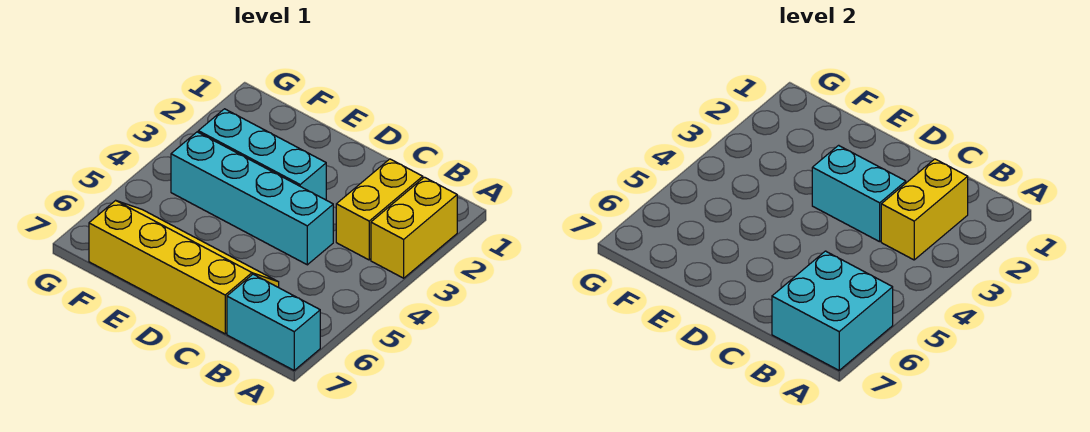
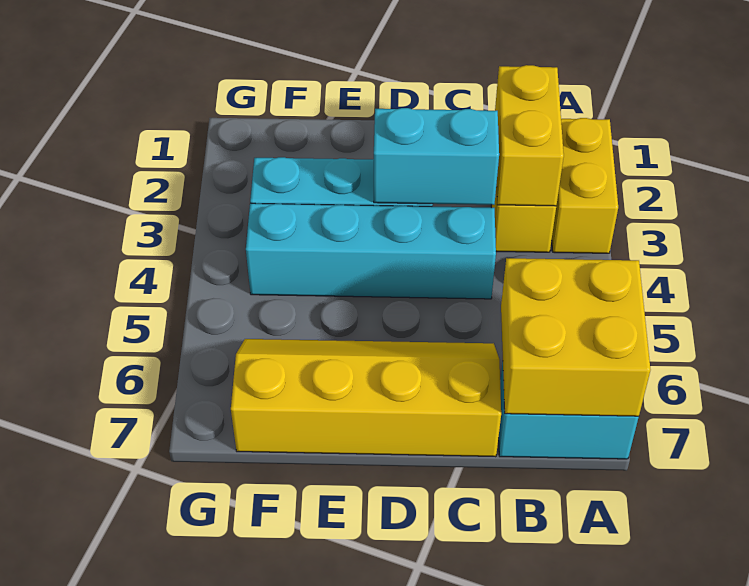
cyan brick A6:B7 level 2 -> yellow brick A6:B7 level 2

